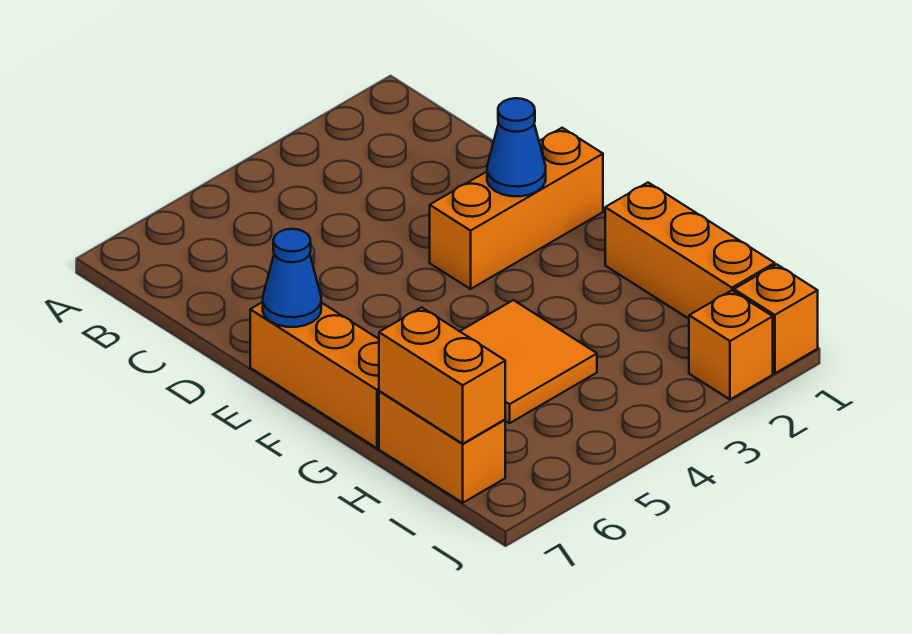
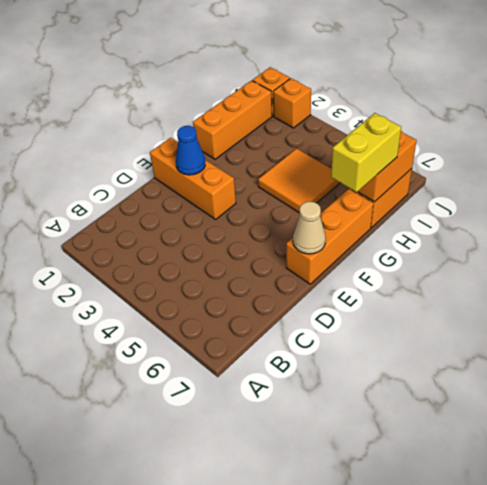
blue cone E7 level 2 -> tan cone E7 level 2
none -> yellow brick G7:H7 level 3

